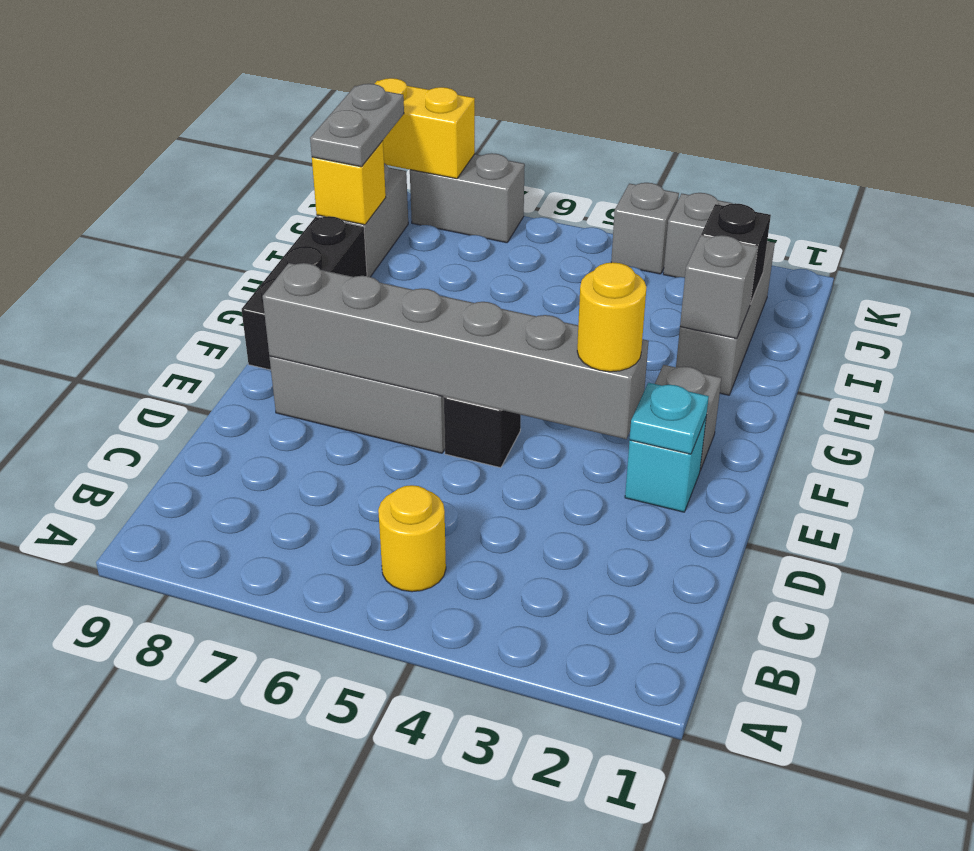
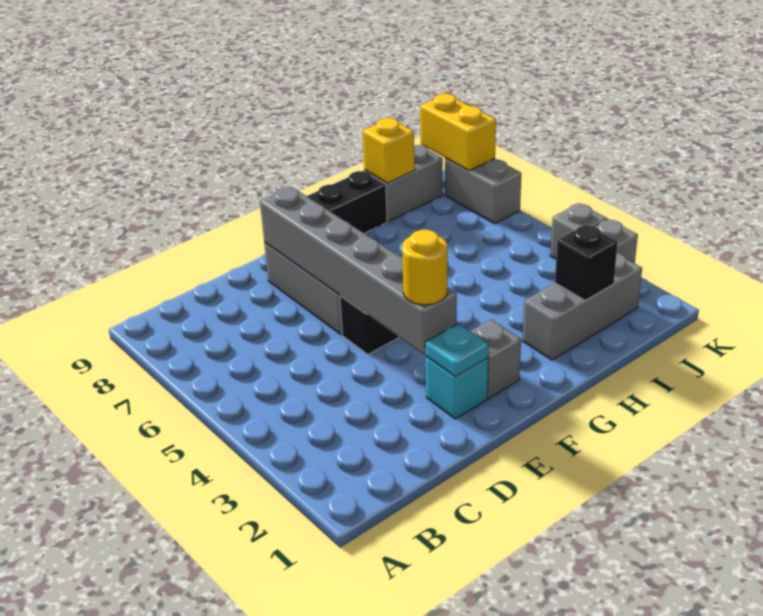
yellow round brick B5 level 1 -> none
grey brick H2 level 2 -> none
grey plate I9:J9 level 3 -> none

